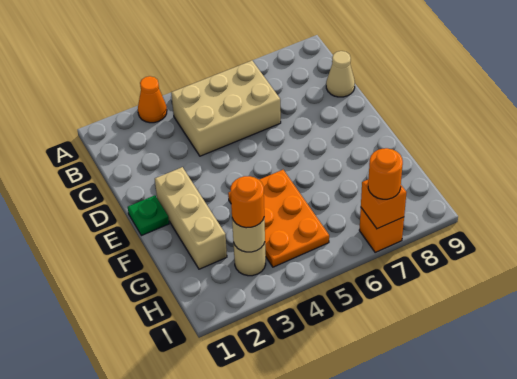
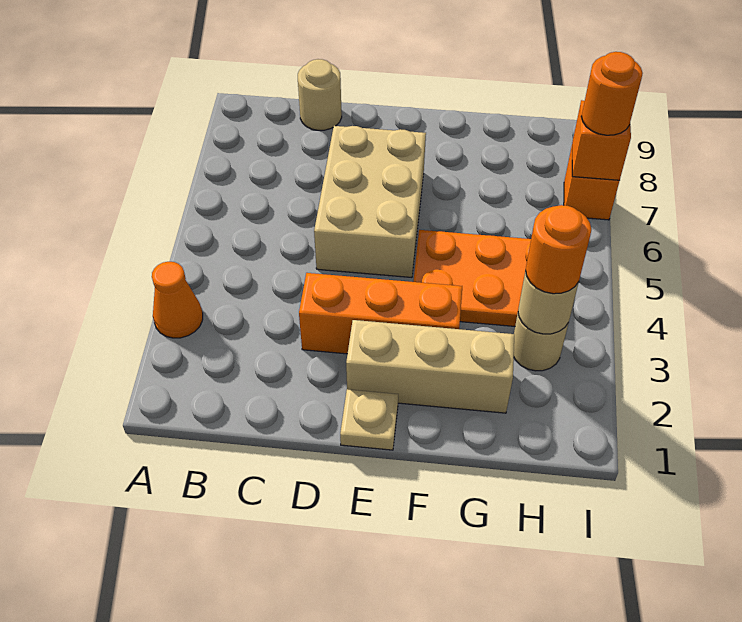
tan brick B4:C6 level 1 -> tan brick D5:E7 level 1
tan cone C9 level 1 -> tan round brick C9 level 1
none -> orange brick D3:F3 level 1
green plate E1 level 1 -> tan plate E1 level 1

